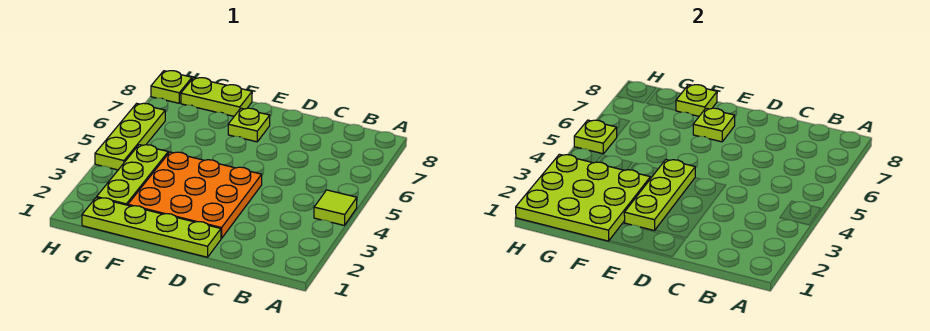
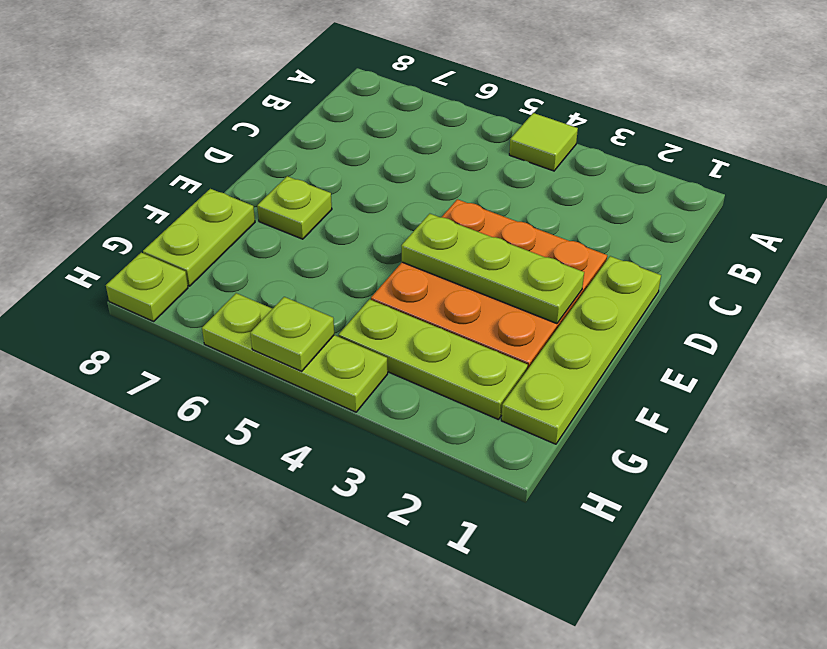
lime plate E7 level 2 -> none
lime plate F1:H3 level 2 -> none
lime plate F8 level 2 -> none

